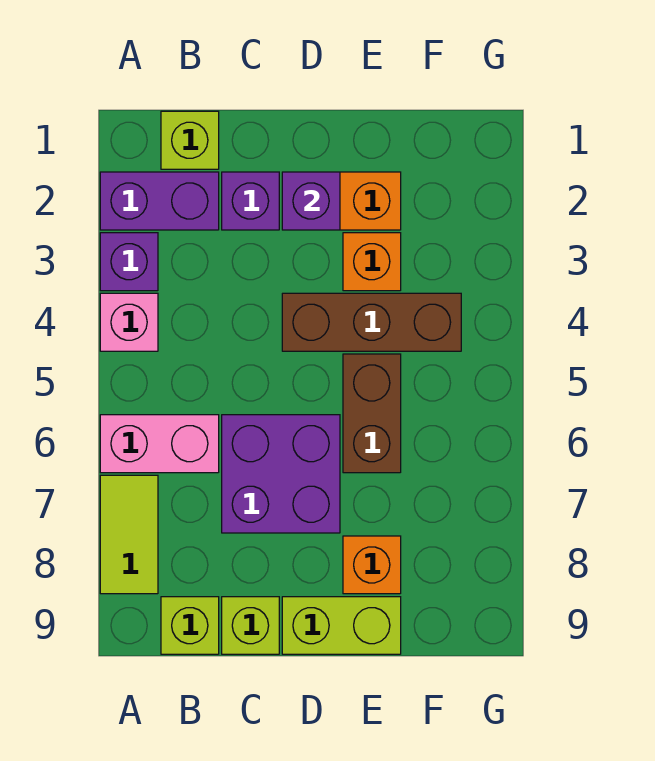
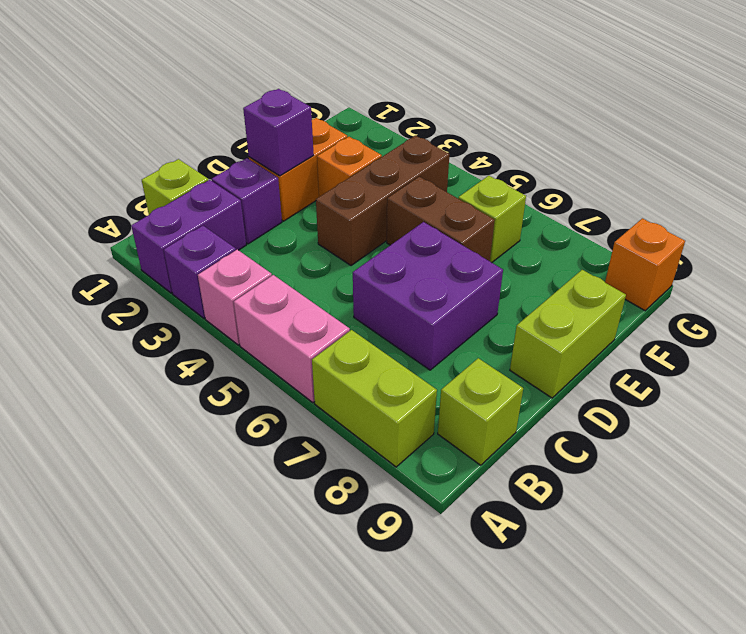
pink brick A6:B6 level 1 -> pink brick A5:A6 level 1
lime tile A7:A8 level 1 -> lime brick A7:A8 level 1
lime brick C9 level 1 -> lime brick F6 level 1
orange brick E8 level 1 -> orange brick G9 level 1

